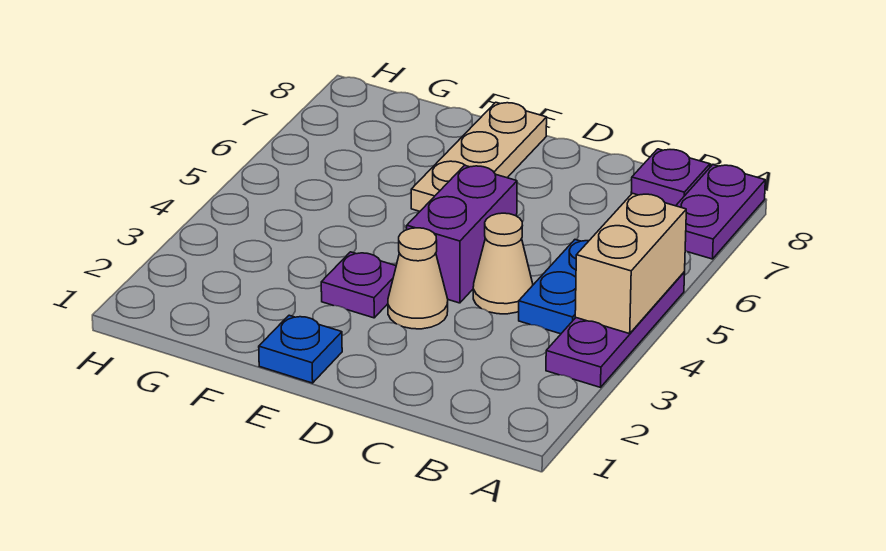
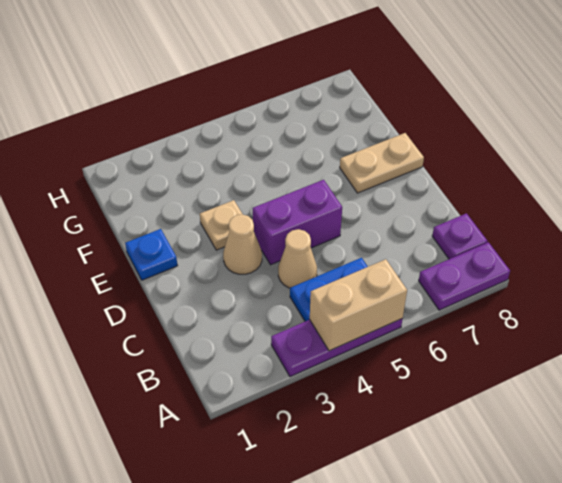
purple plate E3 level 1 -> tan plate E3 level 1
tan plate E6:E8 level 1 -> tan plate E7:E8 level 1

